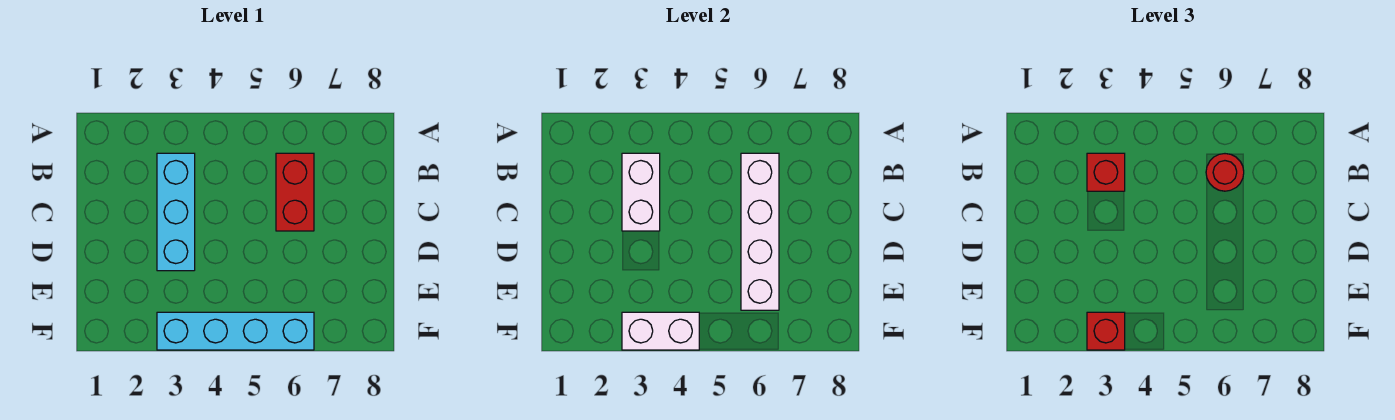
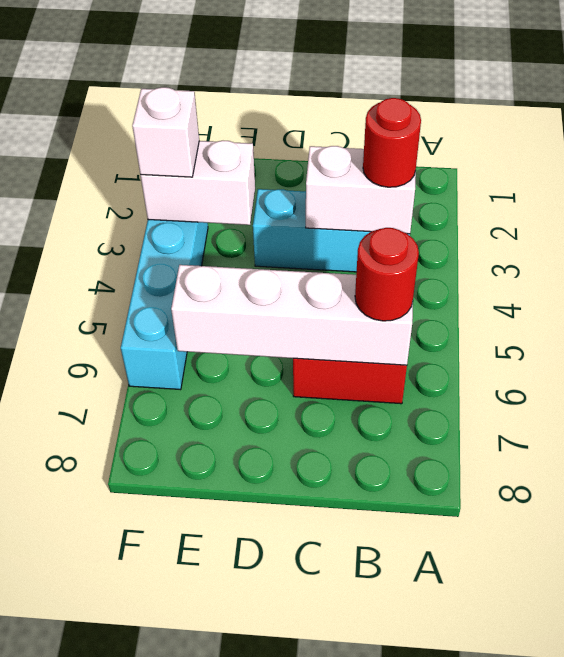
red brick B3 level 3 -> red round brick B3 level 3
white brick F3:F4 level 2 -> white brick E3:F3 level 2
red brick F3 level 3 -> white brick F3 level 3

